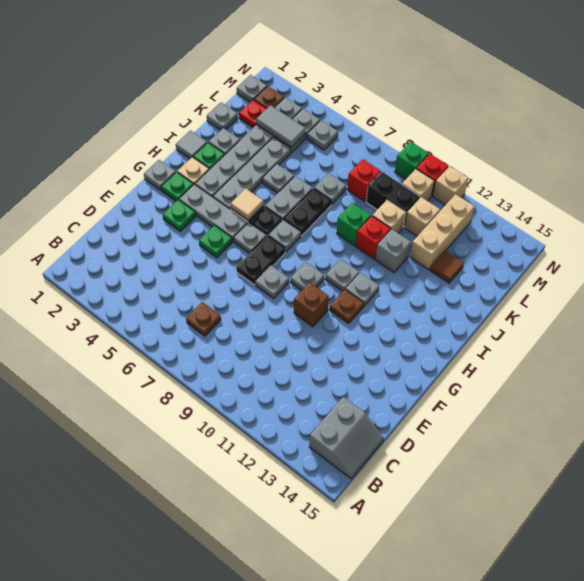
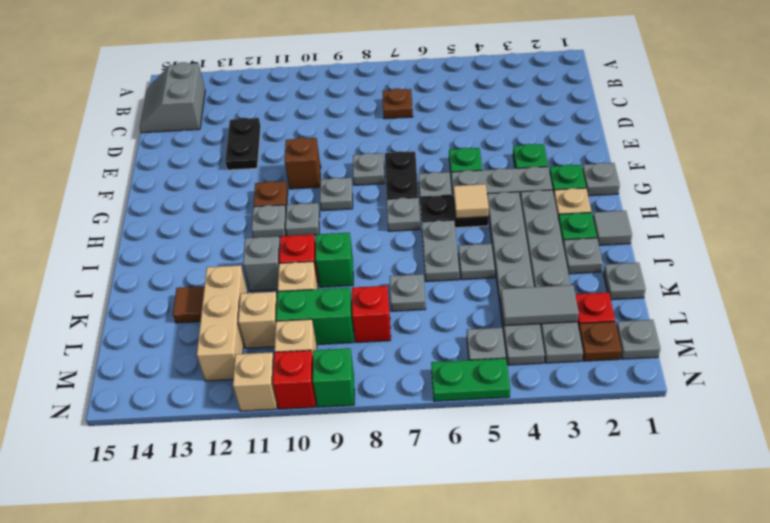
black plate I7:J7 level 1 -> black plate D12:E12 level 1
black brick L9:L10 level 1 -> green brick L9:L10 level 1
none -> green plate N5:N6 level 1

